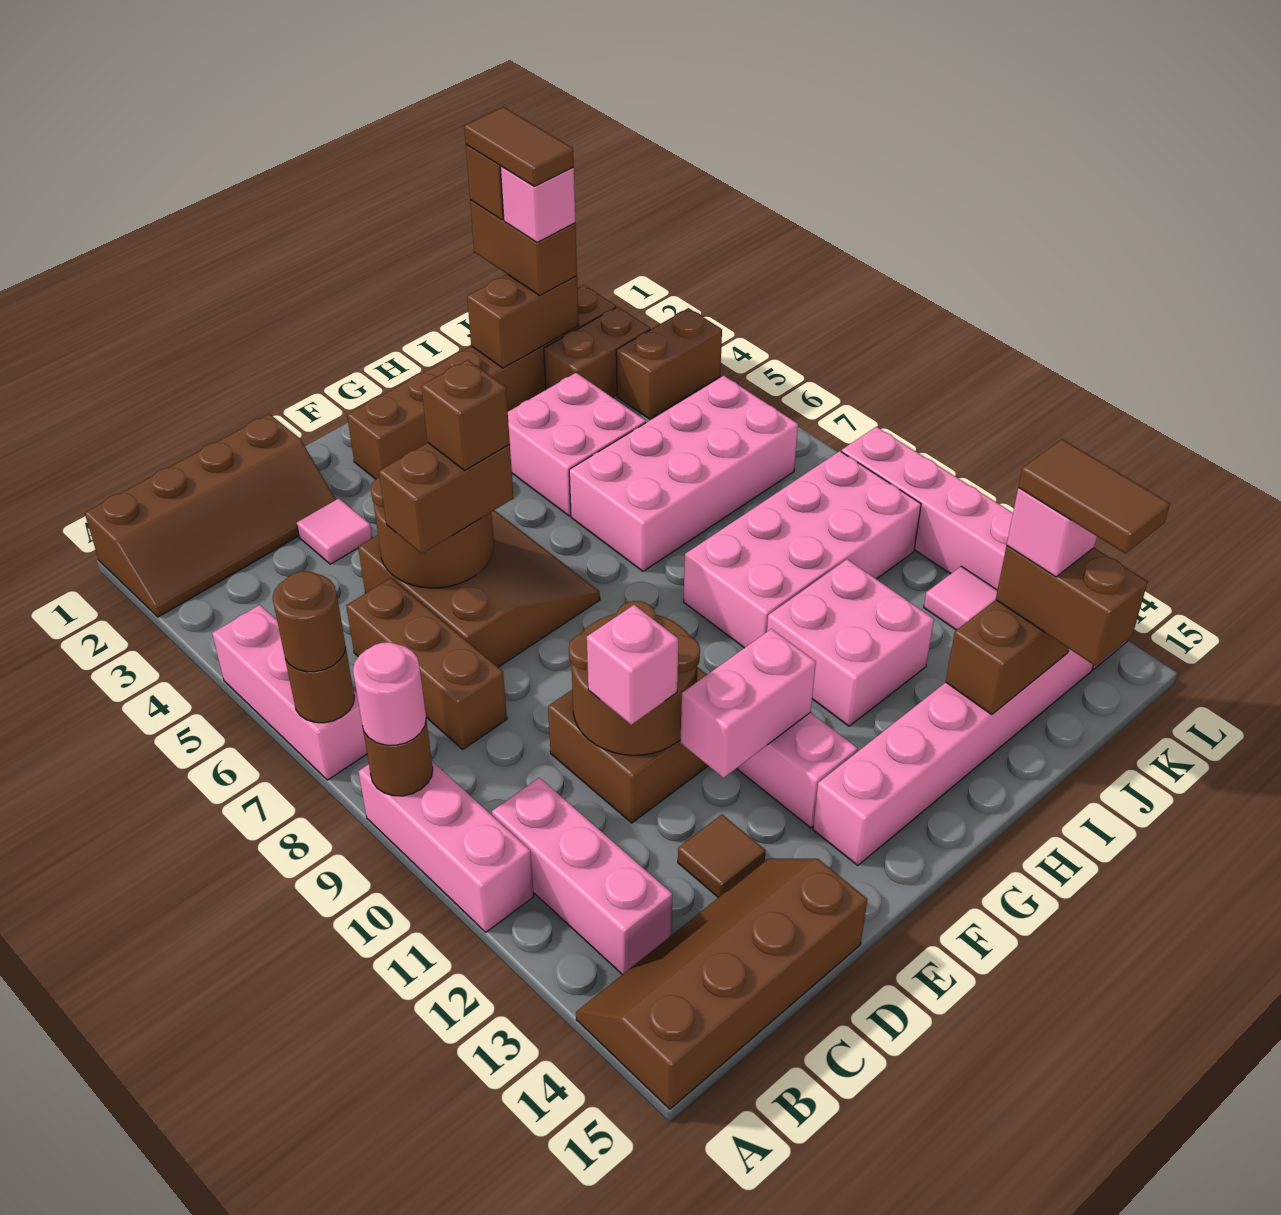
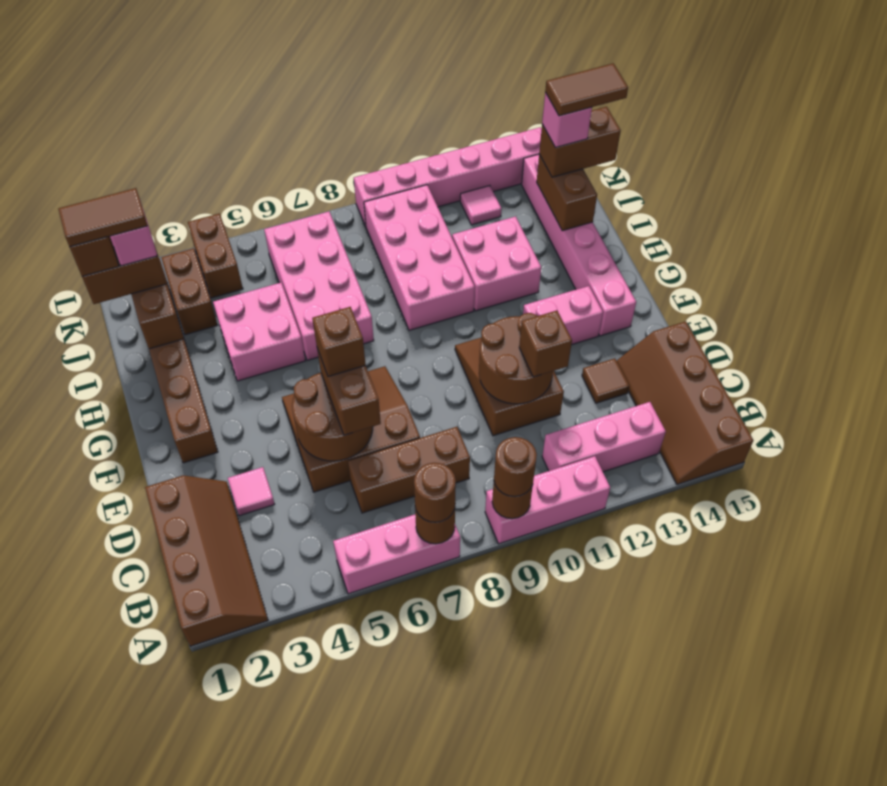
pink round brick A9 level 3 -> brown round brick A9 level 3
pink brick D11 level 3 -> brown brick D11 level 3
pink brick E12:F12 level 2 -> none

